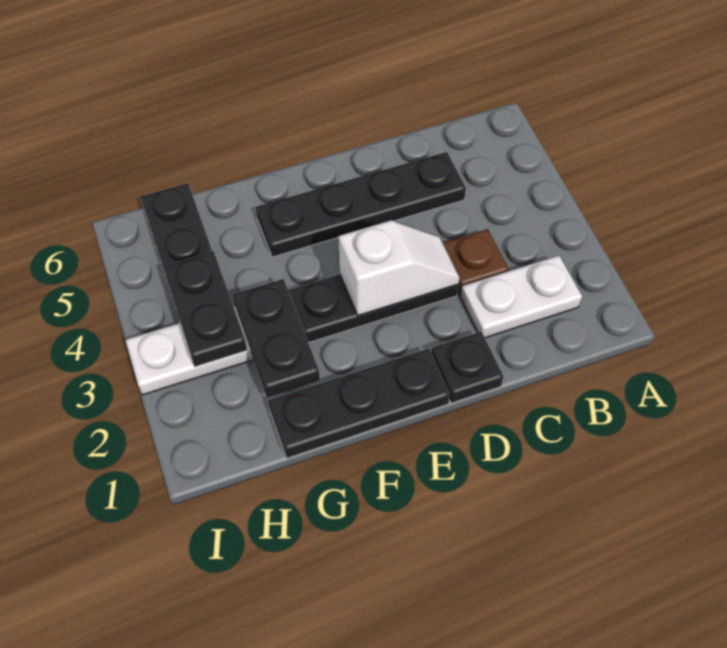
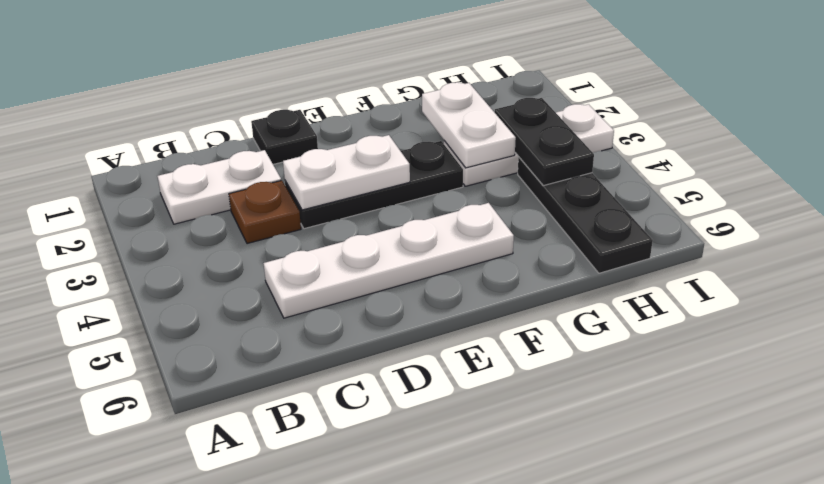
black plate C5:F5 level 1 -> white plate C5:F5 level 1
white slope D3:E3 level 2 top E -> white plate D3:E3 level 2
black plate E1:G1 level 1 -> none
black plate G2:G3 level 2 -> white plate G2:G3 level 2

